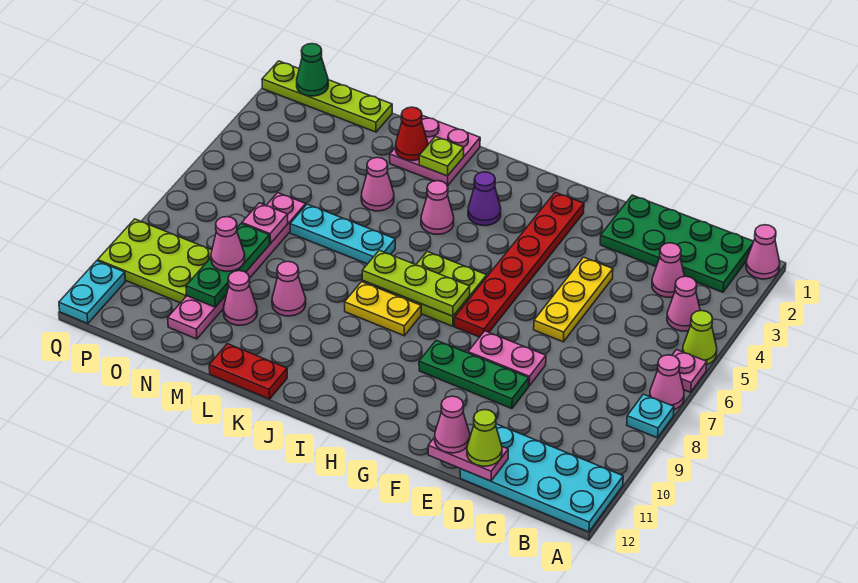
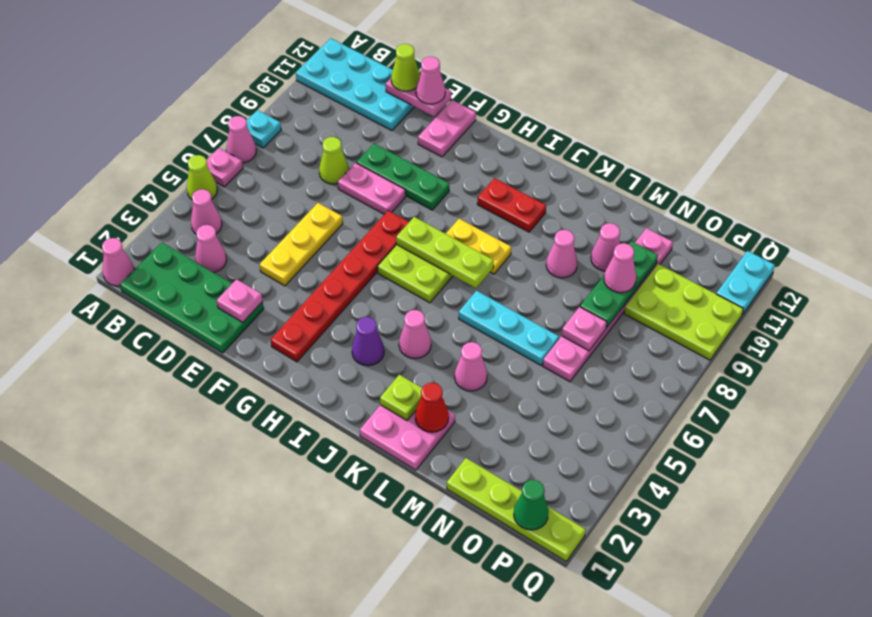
none -> lime cone D8 level 1
none -> pink plate E2 level 2
none -> pink plate F11:F12 level 1
red plate K12:L12 level 1 -> red plate I10:J10 level 1

